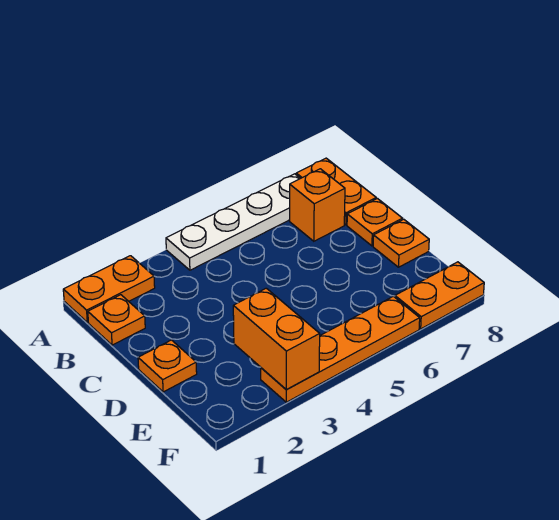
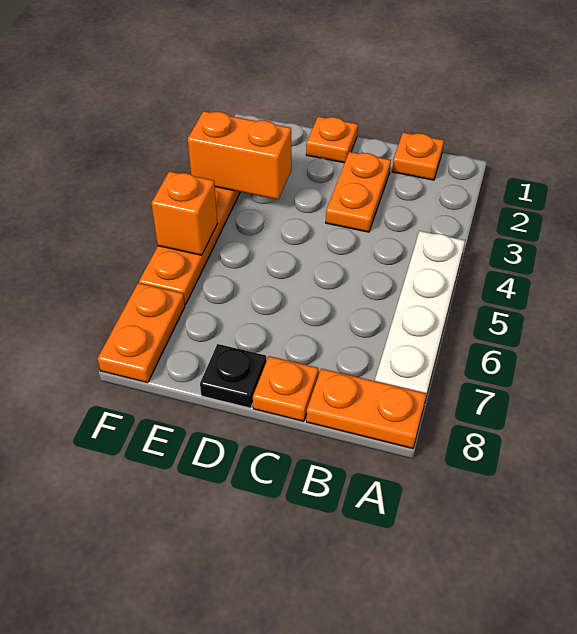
orange plate A1:A2 level 1 -> orange plate C2:C3 level 1
orange brick B7 level 1 -> orange brick F5 level 2
orange plate D8 level 1 -> black plate D8 level 1

